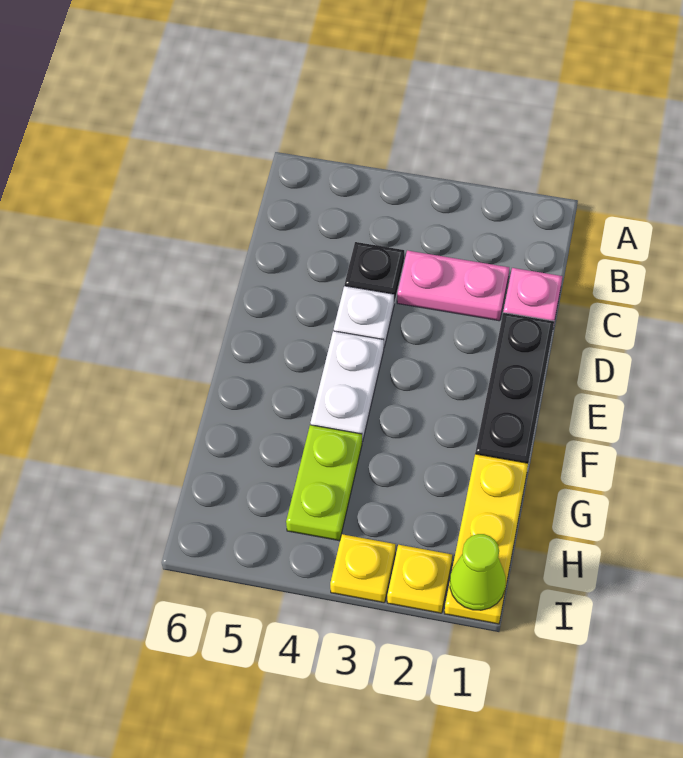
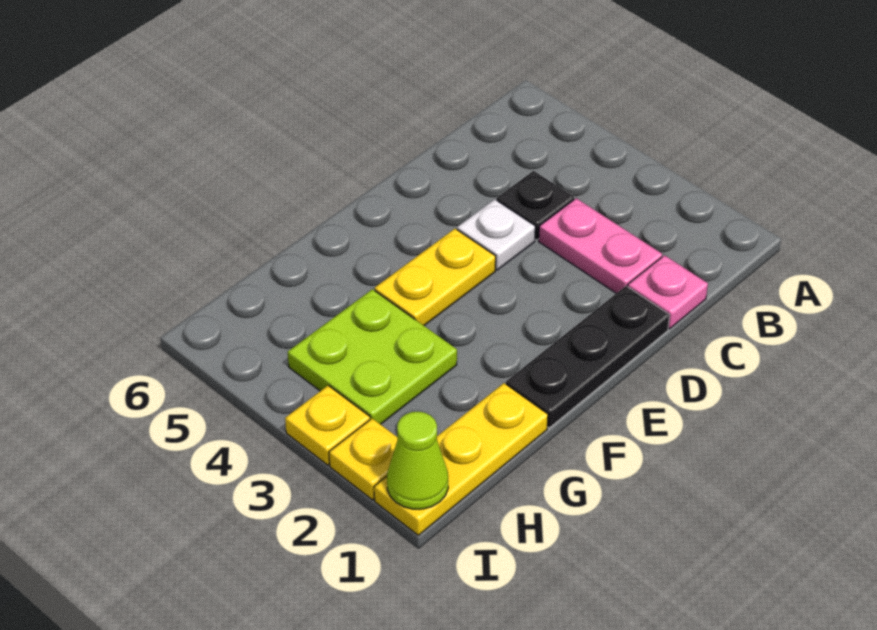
white plate E4:F4 level 1 -> yellow plate E4:F4 level 1
lime plate G4:H4 level 1 -> lime plate G3:H4 level 1

